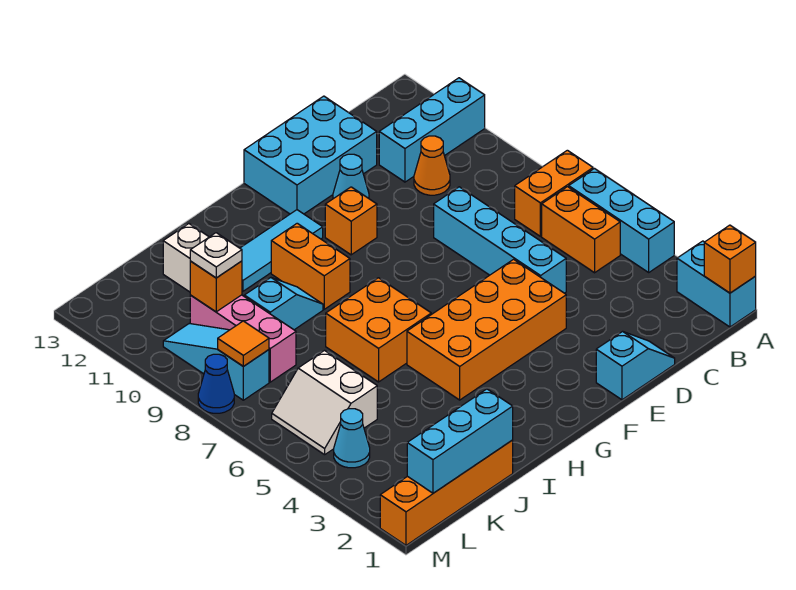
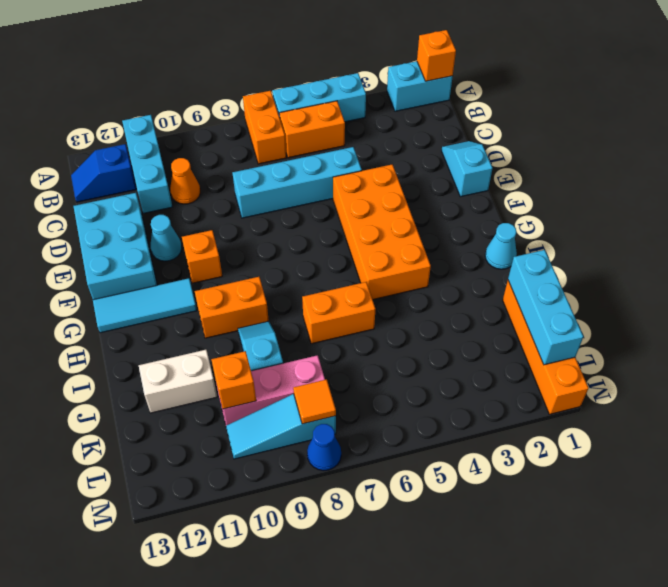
none -> blue slope B12:B13 level 1 top 12
cyan tile G11:I11 level 1 -> cyan tile G11:G13 level 1
orange brick H6:I7 level 1 -> orange brick I6:I7 level 1
white slope K5:L6 level 1 top K -> none
white plate K10 level 3 -> none
cyan cone L4 level 1 -> cyan cone H1 level 1

